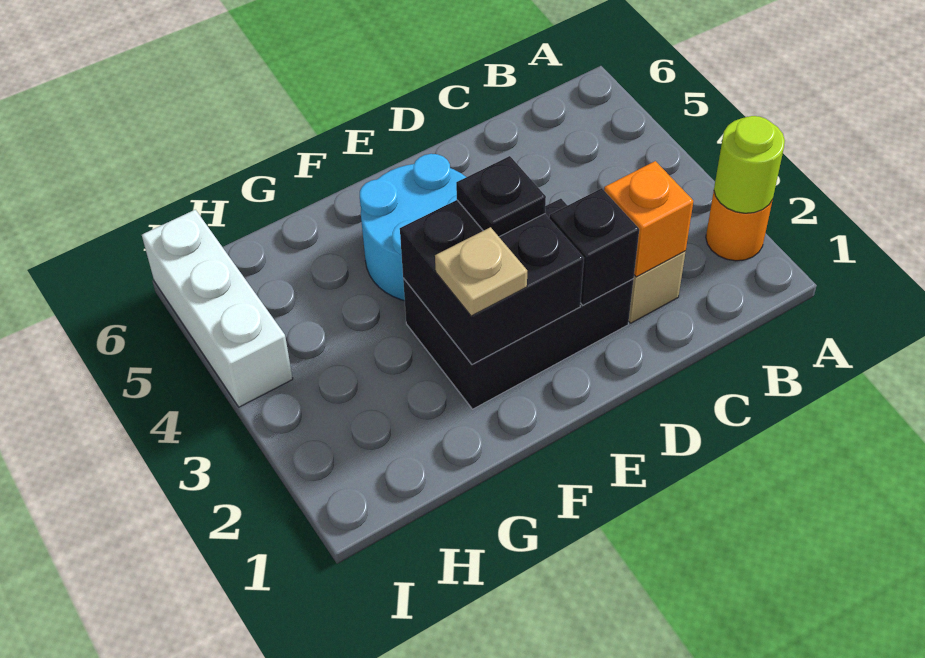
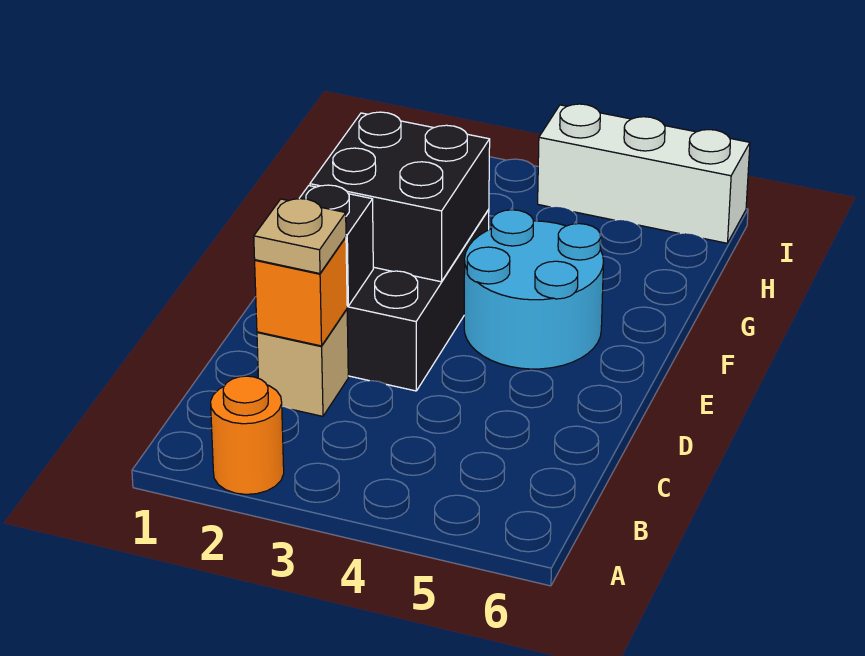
lime round brick A2 level 2 -> none
black plate E3 level 3 -> none
tan plate F2 level 3 -> tan plate C2 level 3

